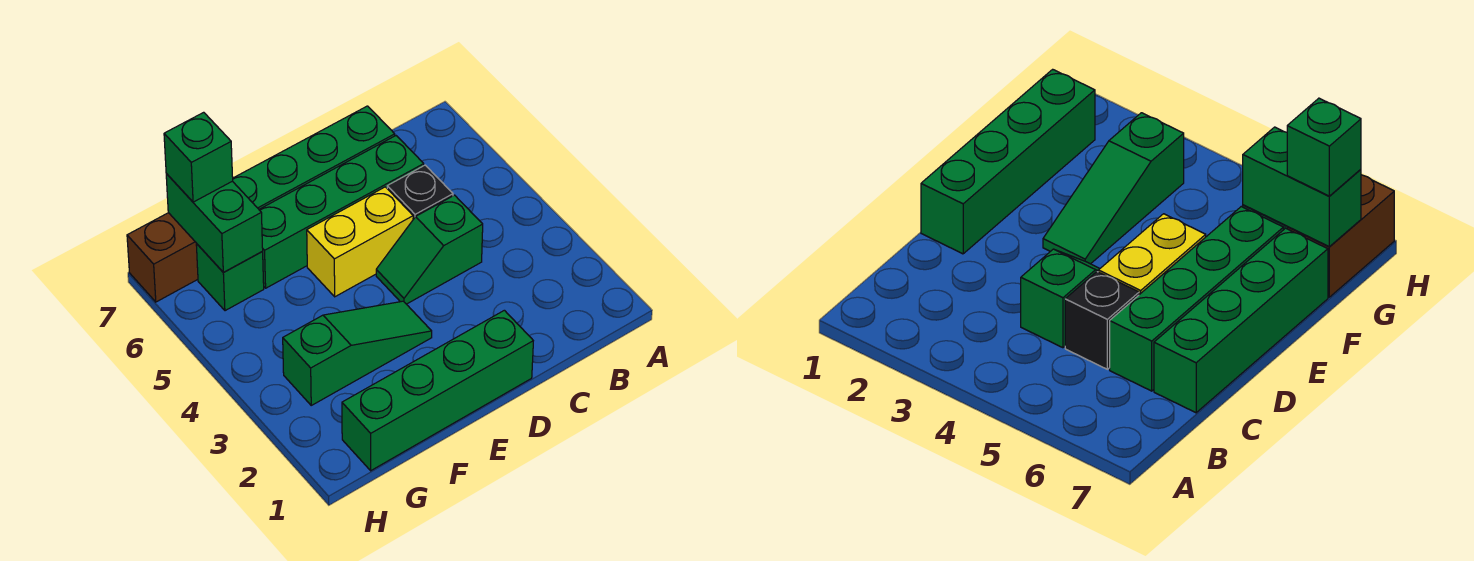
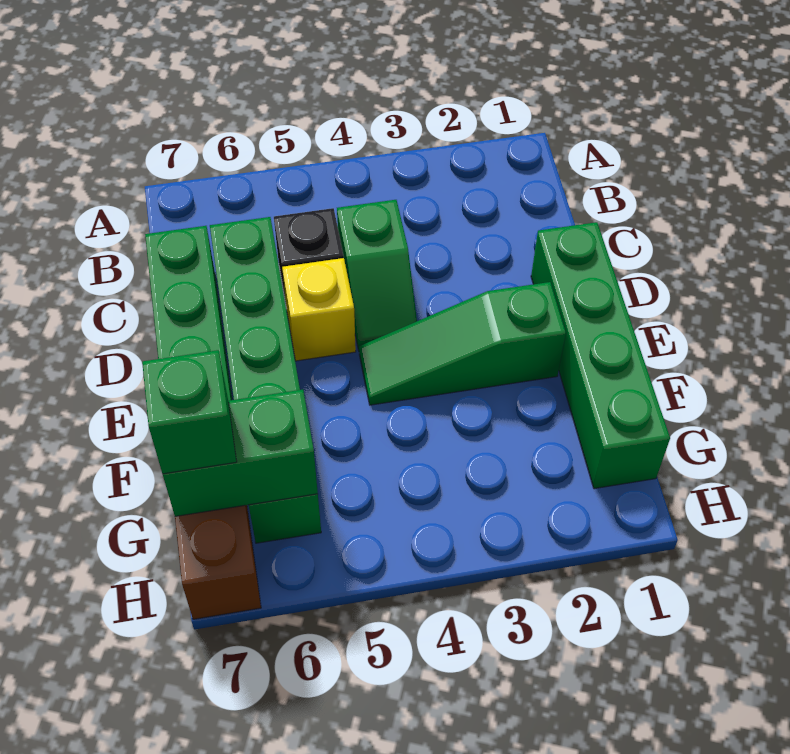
yellow brick D5:E5 level 1 -> yellow brick D5 level 1
green slope E3:G3 level 1 top G -> green slope E2:E4 level 1 top 2

